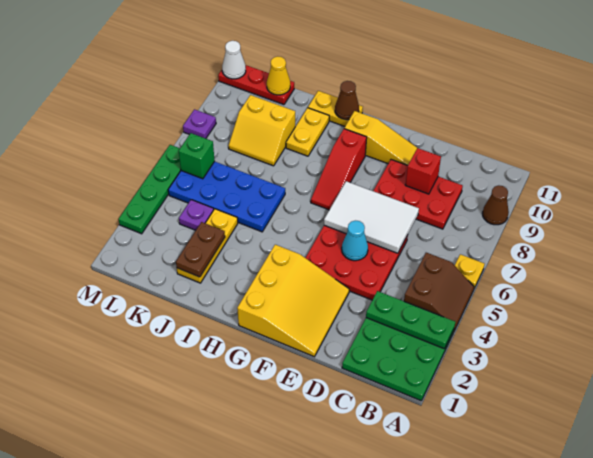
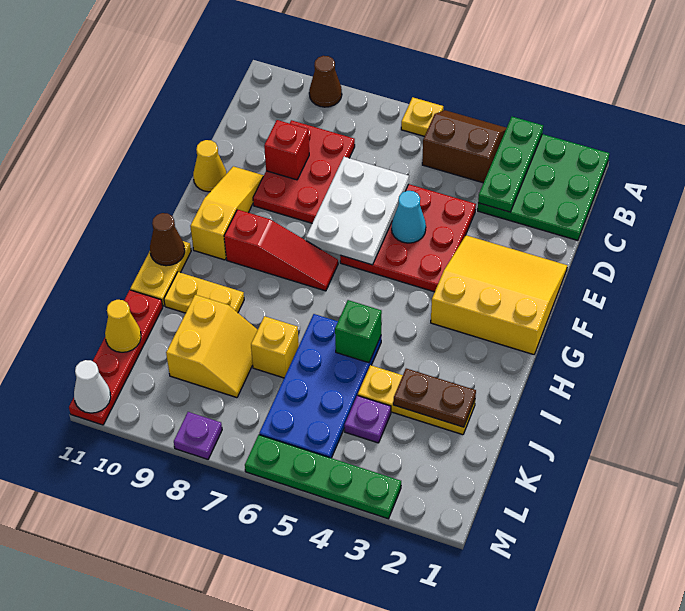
white tile D6:F7 level 2 -> white plate D6:F7 level 2
none -> yellow cone E11 level 1
none -> yellow brick J7 level 1
red plate K11:M11 level 1 -> red plate J11:M11 level 1
green brick L6 level 2 -> green brick I5 level 2

